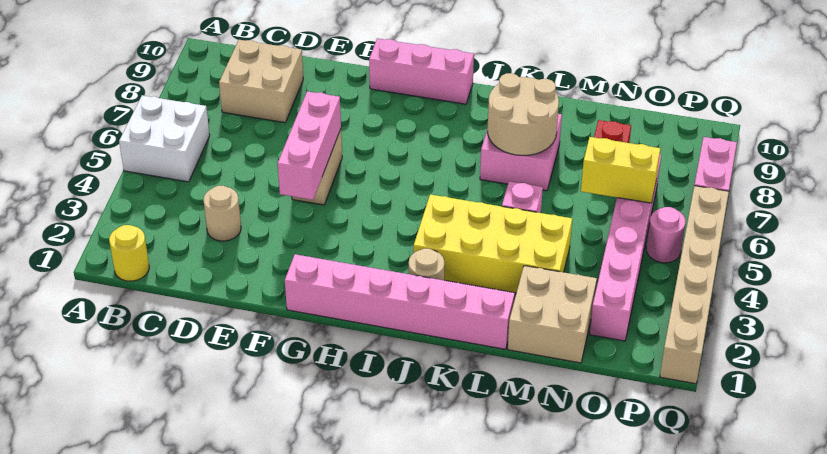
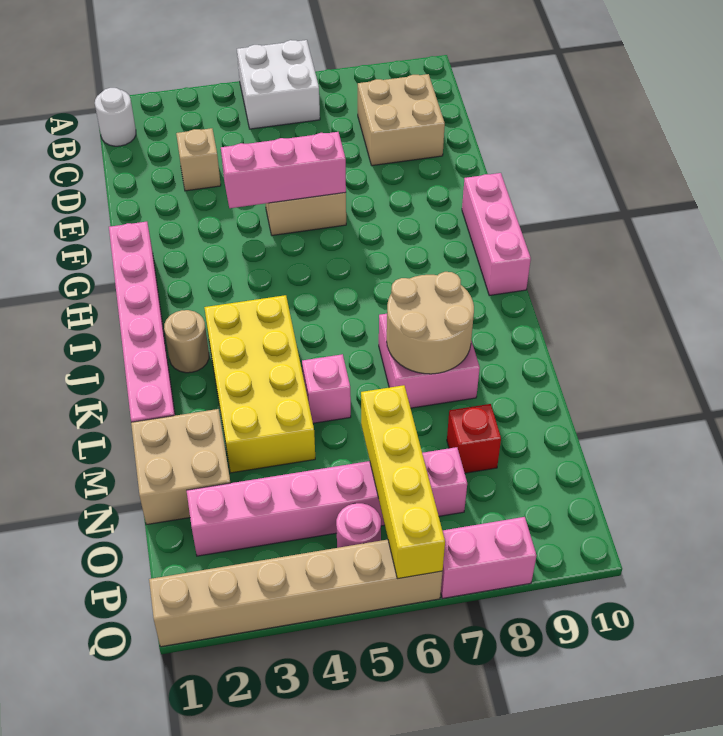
yellow round brick B1 level 1 -> white round brick B1 level 1
tan round brick D3 level 1 -> tan brick D3 level 1
yellow brick N6:O6 level 2 -> yellow brick N6:Q6 level 2

